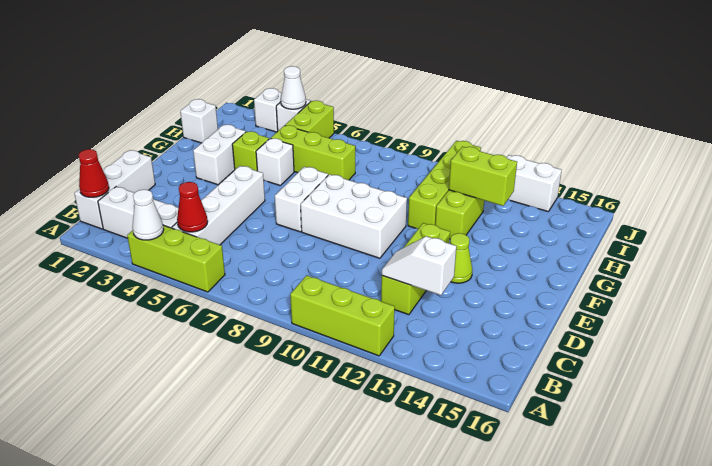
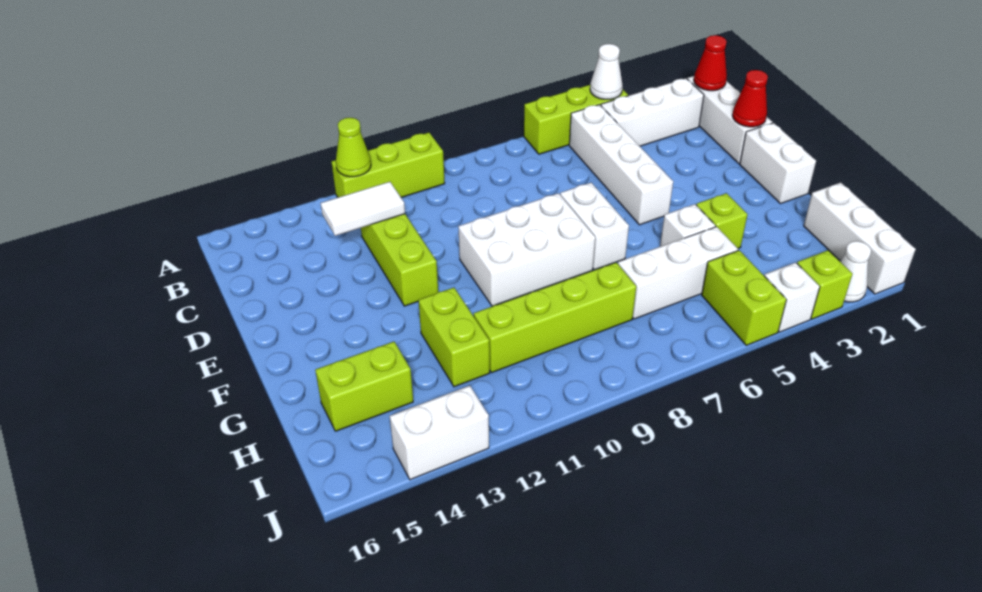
red cone B5 level 2 -> red cone D1 level 2
white slope C12:C13 level 2 top 13 -> white tile C12:C13 level 2
lime cone E13 level 1 -> lime cone A12 level 2
white brick F3:G3 level 1 -> white brick E1:F1 level 1
lime brick G11:J11 level 1 -> lime brick H8:H11 level 1
white brick H1 level 1 -> white brick H1:J1 level 1
lime brick H5:H7 level 1 -> white brick H5:H7 level 1
lime brick H12:H13 level 2 -> lime brick H14:H15 level 1
white brick J3 level 1 -> lime brick J3 level 1
white cone J4 level 2 -> white cone J2 level 1

